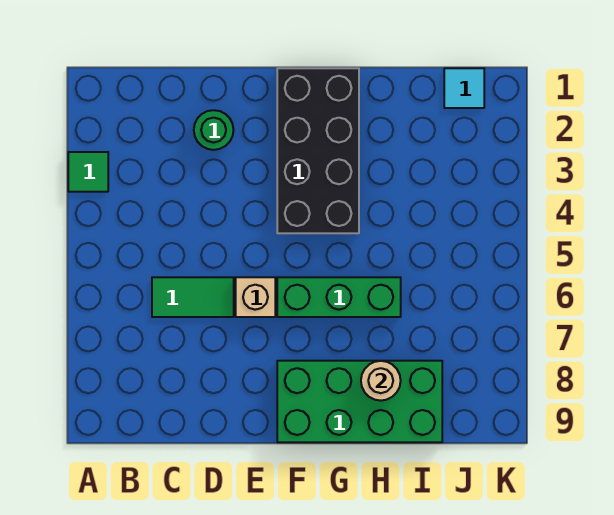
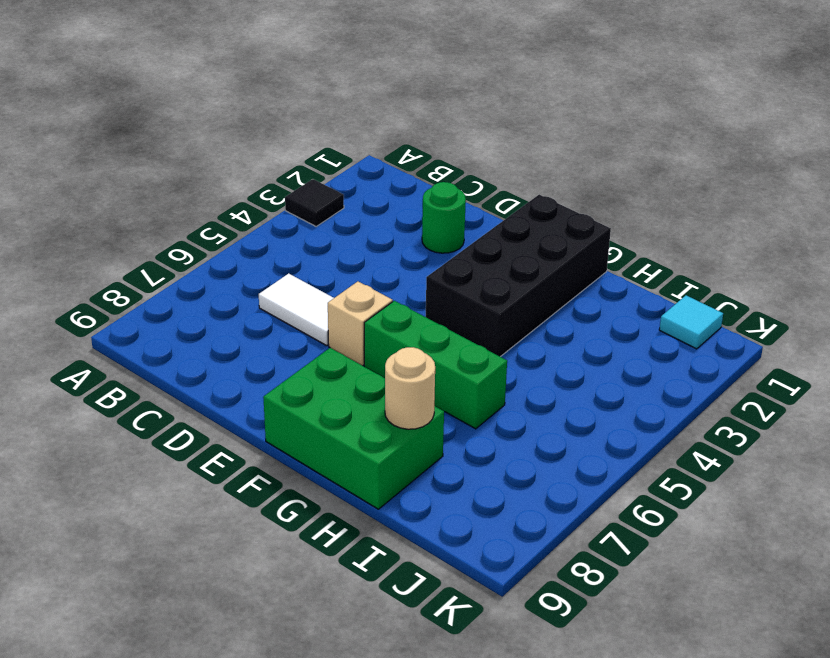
green tile A3 level 1 -> black tile A3 level 1
green tile C6:D6 level 1 -> white tile C6:D6 level 1
green brick F8:I9 level 1 -> green brick F8:H9 level 1

